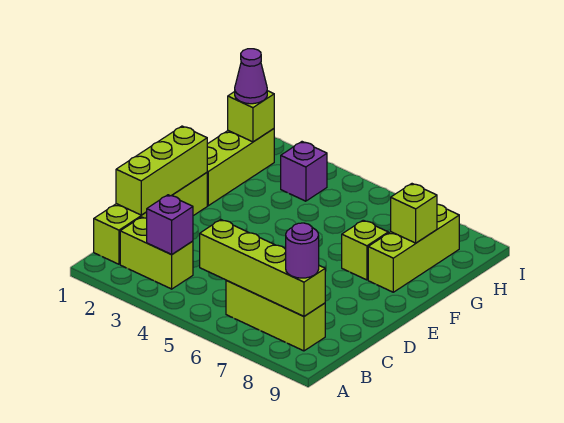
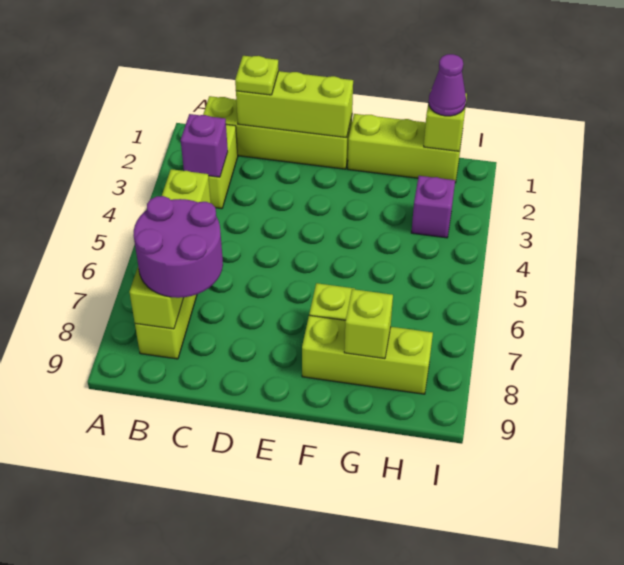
purple round brick B8 level 3 -> purple round brick B7:C8 level 3
none -> lime plate C1 level 3

